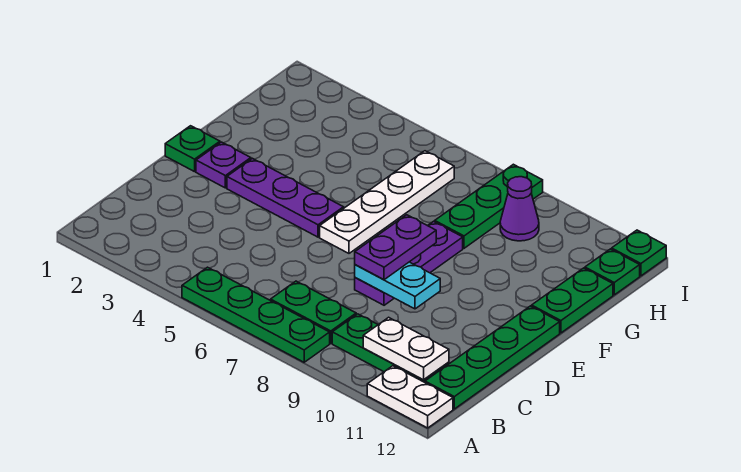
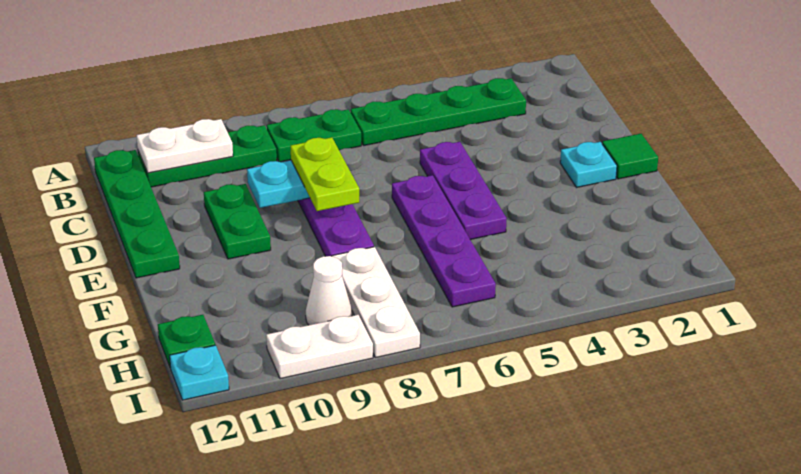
green plate A5:A8 level 1 -> green plate B3:B6 level 1
white plate A11:A12 level 1 -> white plate I9:I10 level 1
purple plate D8:E8 level 3 -> lime plate D8:E8 level 3
green plate E1 level 1 -> green tile E1 level 1
purple plate E2 level 1 -> cyan plate E2 level 1
purple plate E3:E5 level 1 -> purple plate D5:F5 level 1
white plate E6:H6 level 1 -> purple plate E6:H6 level 1
green plate F12:G12 level 1 -> green plate D10:E10 level 1
green plate G8:I8 level 1 -> white plate G8:I8 level 1
purple cone H9 level 1 -> white cone H9 level 1
green plate I12 level 1 -> cyan plate I12 level 1

